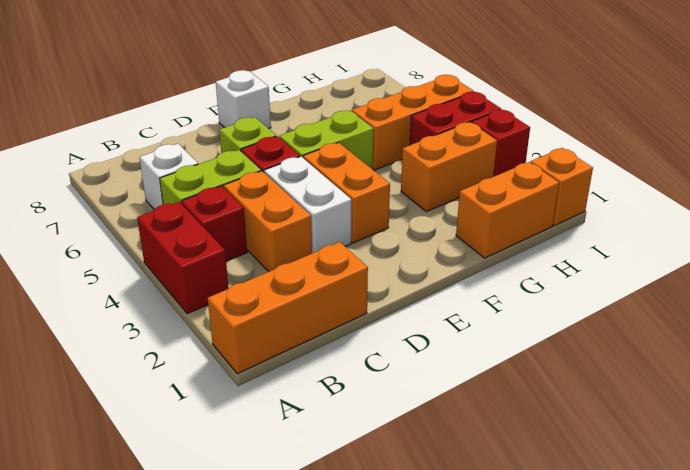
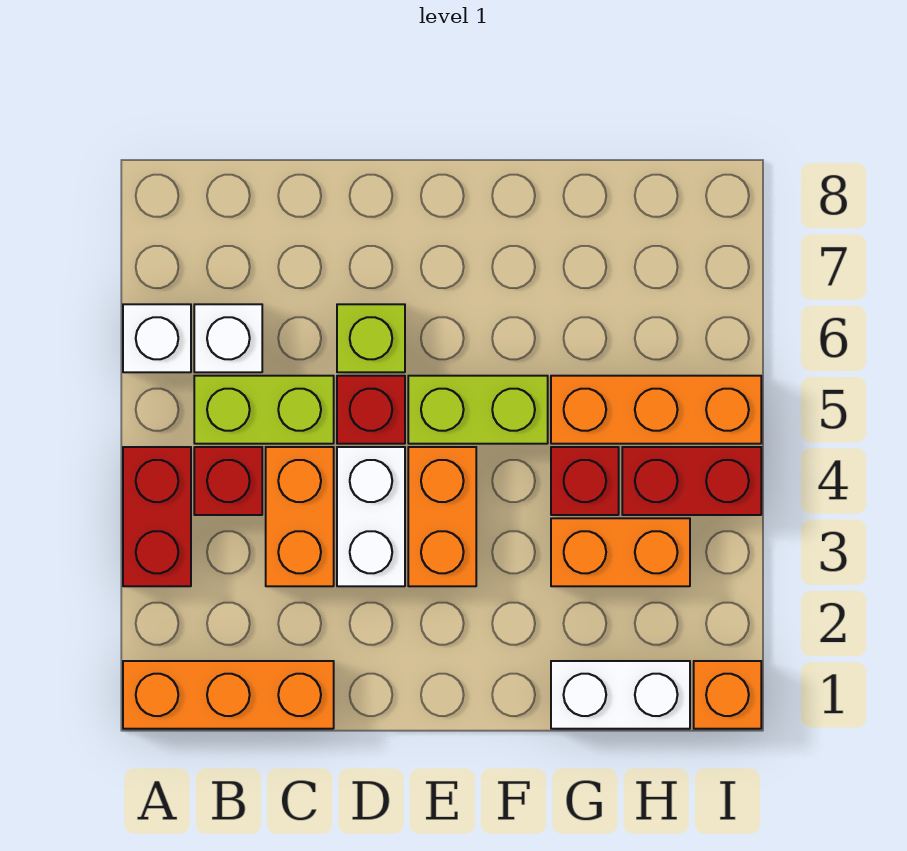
white brick E8 level 1 -> white brick A6 level 1
orange brick G1:H1 level 1 -> white brick G1:H1 level 1
red brick I3 level 1 -> red brick G4 level 1

